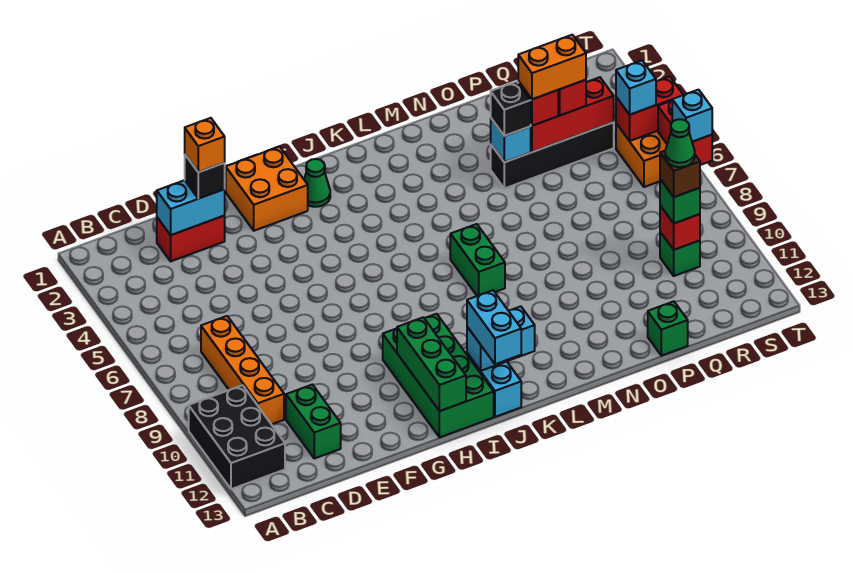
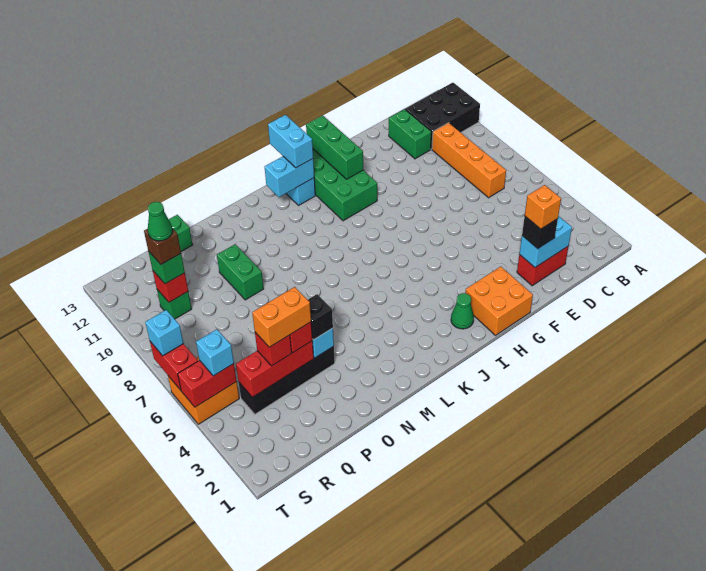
black brick A10:B12 level 1 -> black brick A11:C12 level 1
green brick L7:L8 level 1 -> green brick O9:O10 level 1

